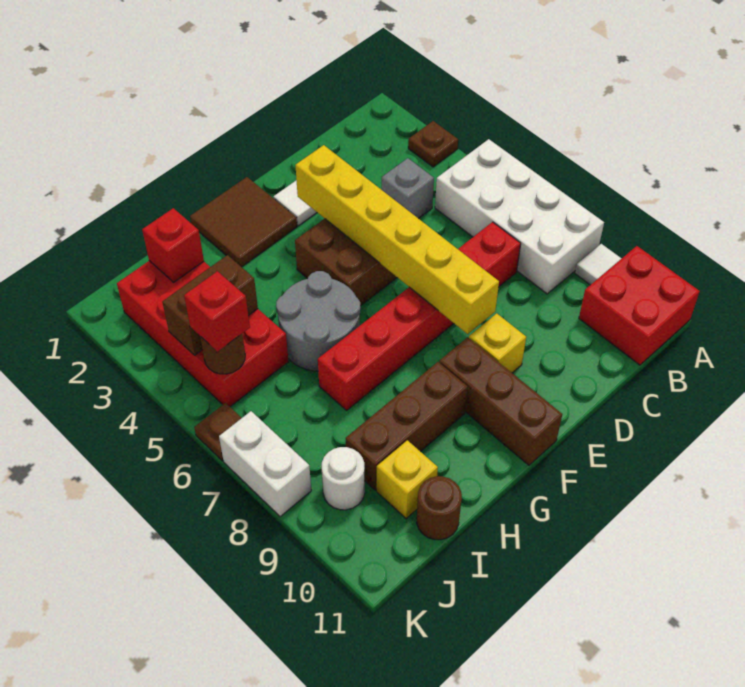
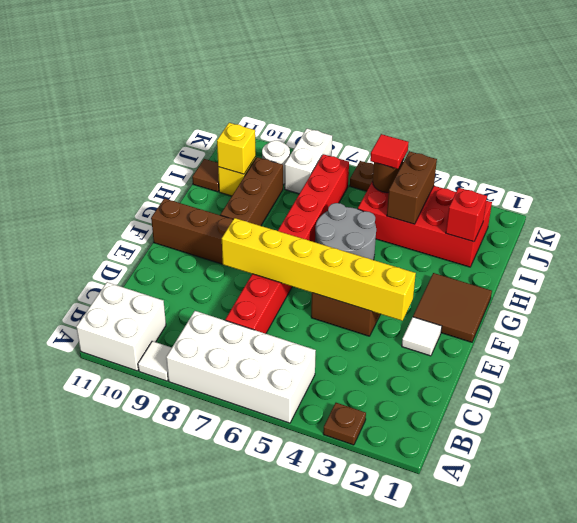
red brick A10:B11 level 1 -> white brick A10:B11 level 1
grey brick C4 level 1 -> none
red brick C7:H7 level 1 -> red brick C7:J7 level 1
yellow brick E9 level 1 -> yellow brick I10 level 2
brown round brick I11 level 1 -> brown tile I11 level 1
red brick J5 level 3 -> red tile J5 level 3
white brick K7:K8 level 1 -> white brick J8:K8 level 1

